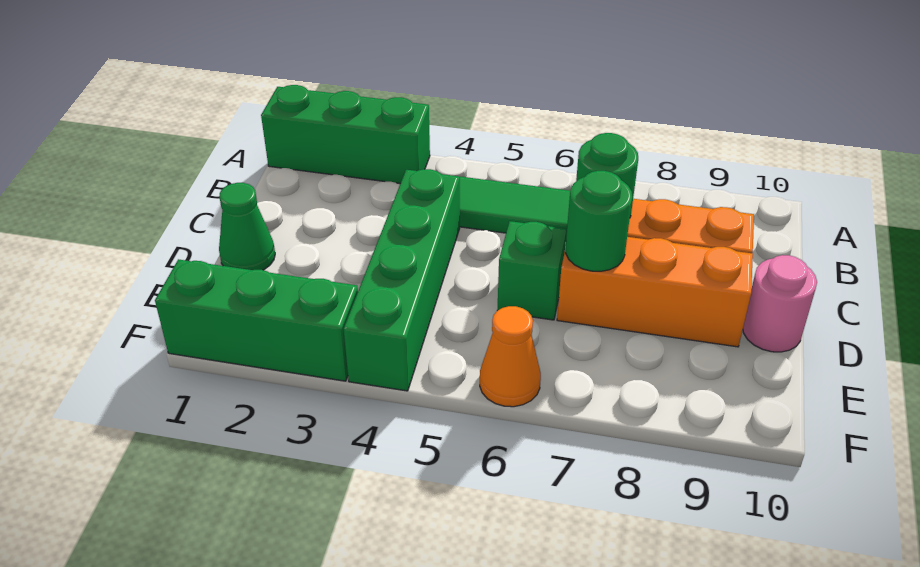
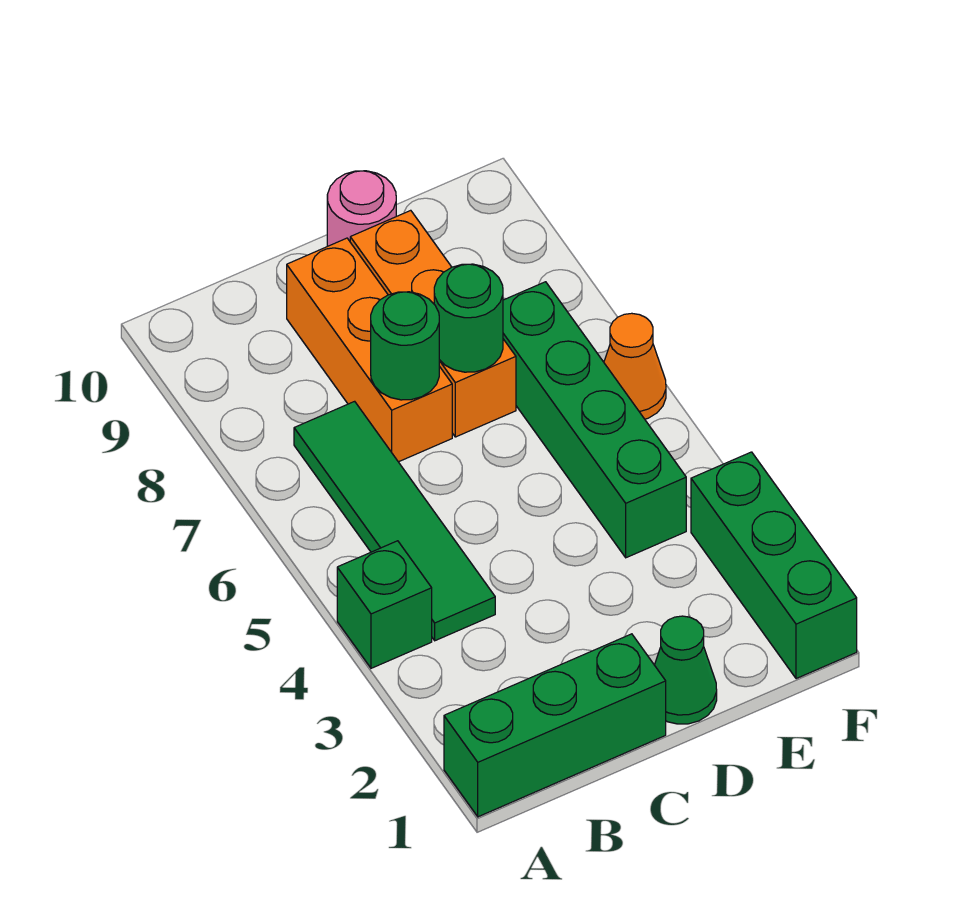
green brick A1:A3 level 1 -> green brick A1:C1 level 1
green brick C4:F4 level 1 -> green brick E4:E7 level 1
green brick D6 level 1 -> green brick A4 level 1

